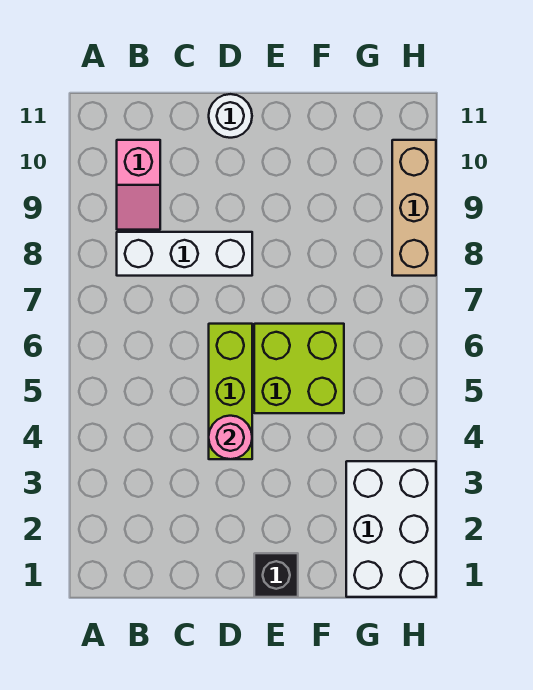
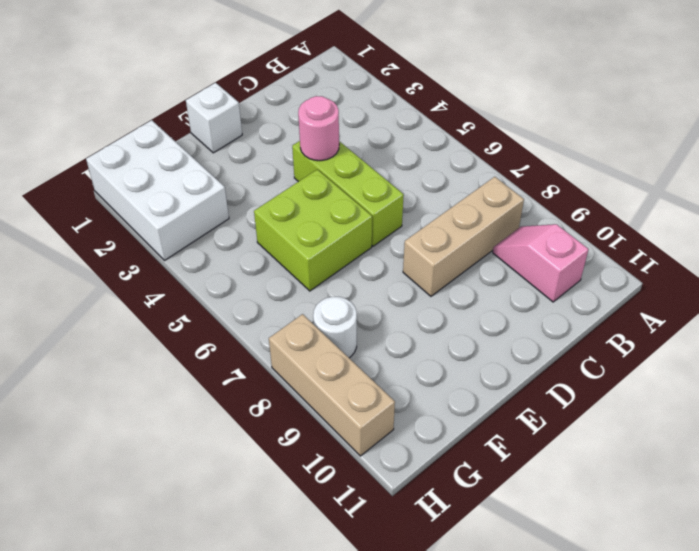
white brick B8:D8 level 1 -> tan brick B8:D8 level 1
white round brick D11 level 1 -> white round brick G8 level 1
black brick E1 level 1 -> white brick E1 level 1

